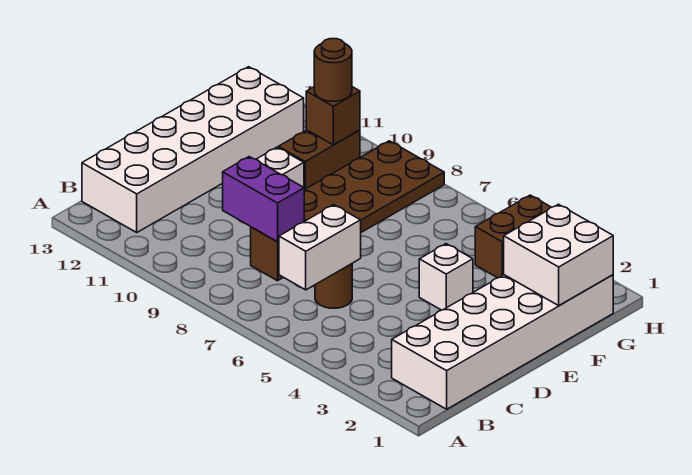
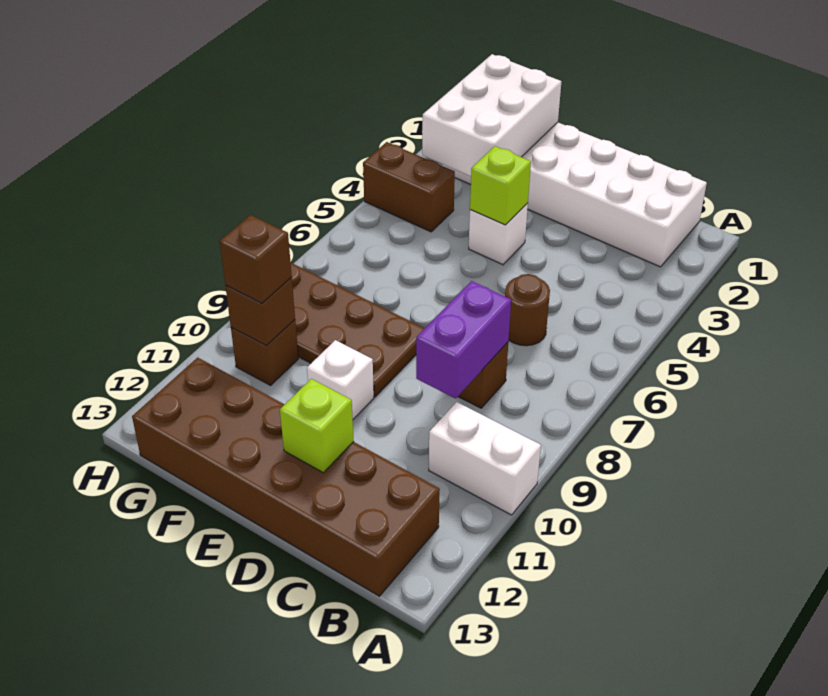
white brick B6:C6 level 2 -> white brick A10:B10 level 1
white brick B12:G13 level 1 -> brown brick B12:G13 level 1
none -> lime brick D12 level 2
none -> lime brick E4 level 2
white brick F1:G2 level 2 -> white brick F1:G3 level 2
brown brick F10:G10 level 1 -> brown brick G10 level 1
brown round brick G10 level 3 -> brown brick G10 level 3

